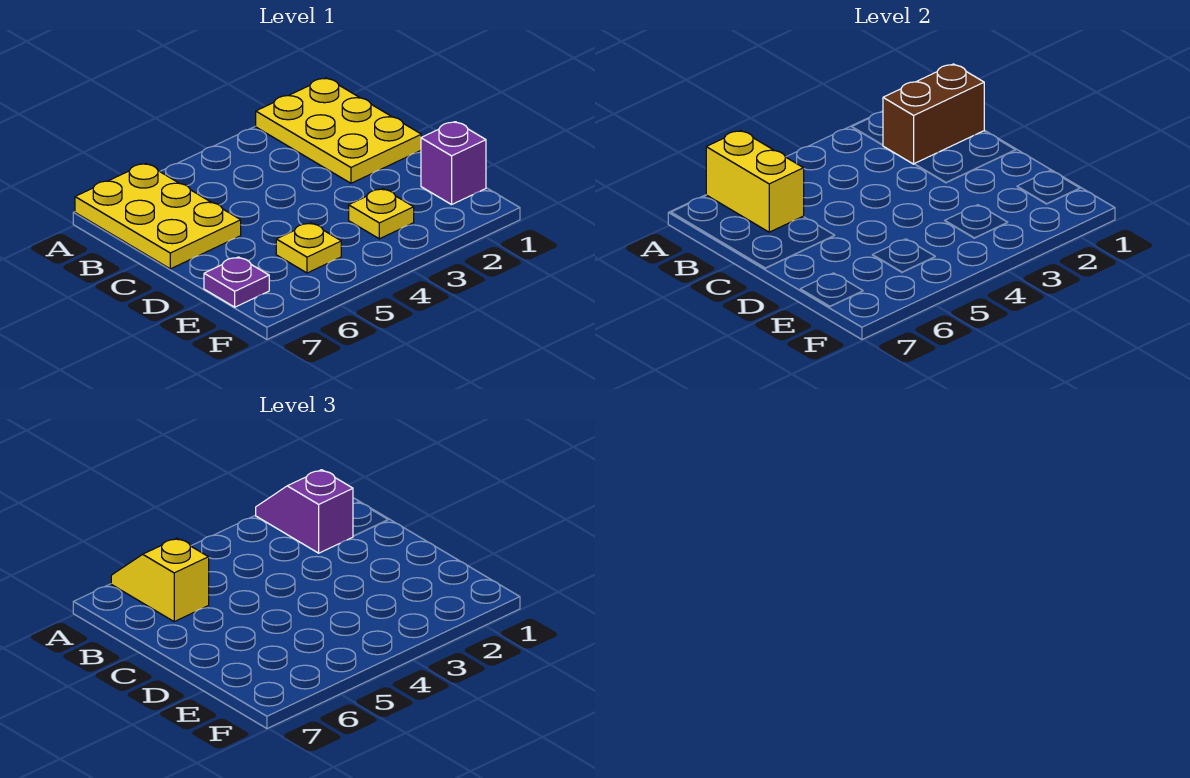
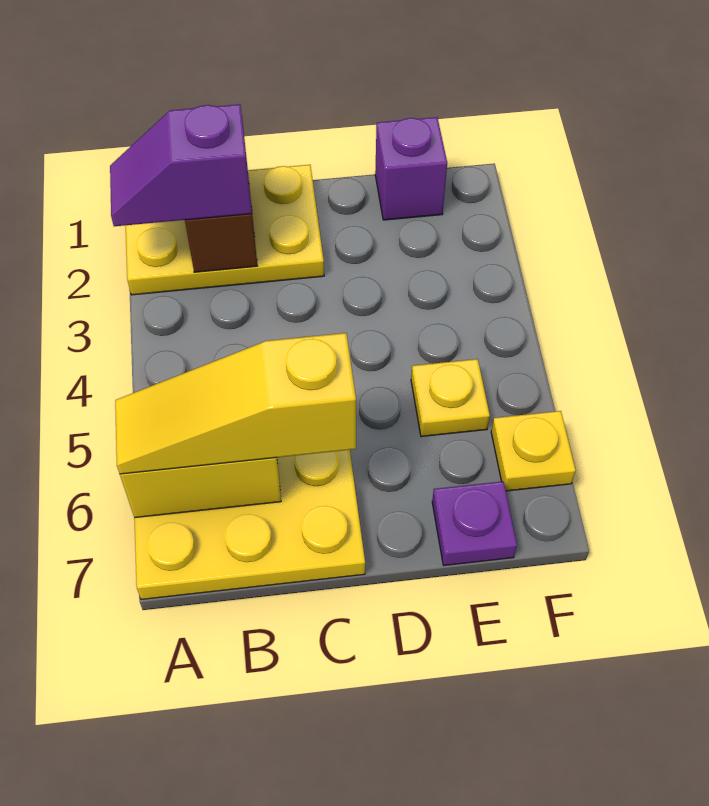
yellow slope A6:B6 level 3 top B -> yellow slope A6:C6 level 3 top C
yellow plate E3 level 1 -> yellow plate F6 level 1

